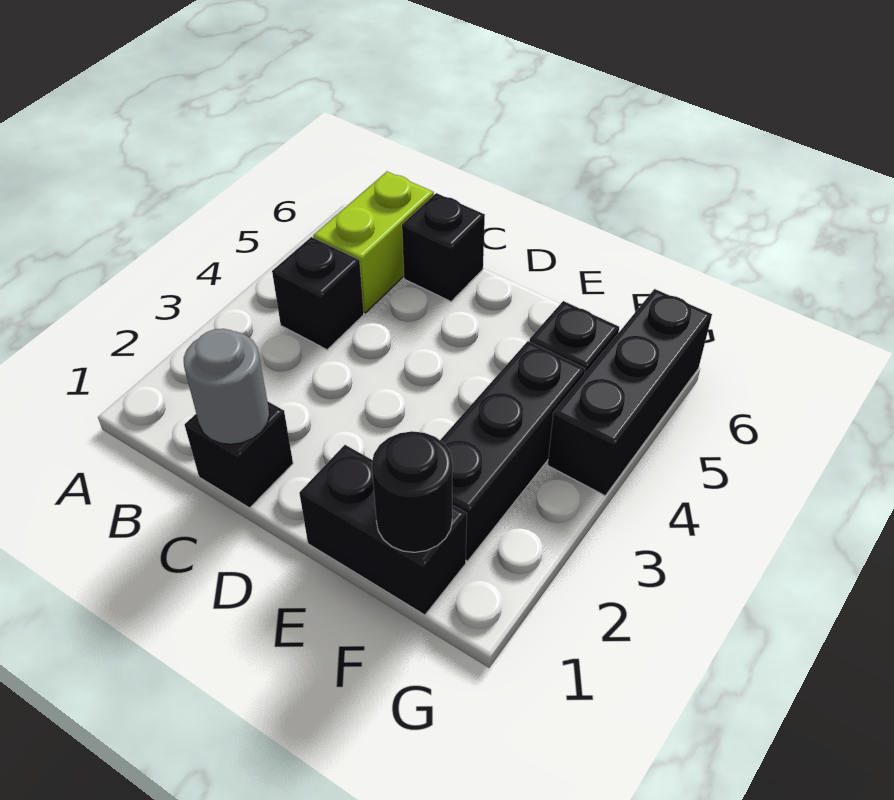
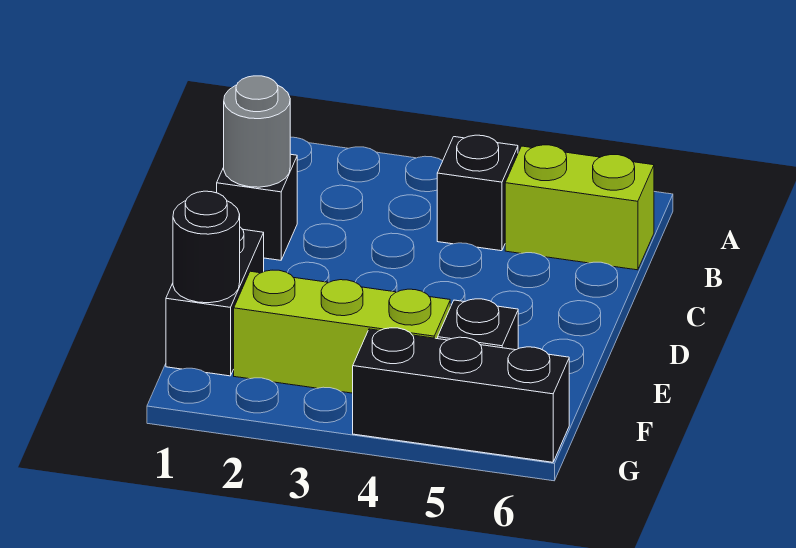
black brick C6 level 1 -> none
black brick F2:F4 level 1 -> lime brick F2:F4 level 1

